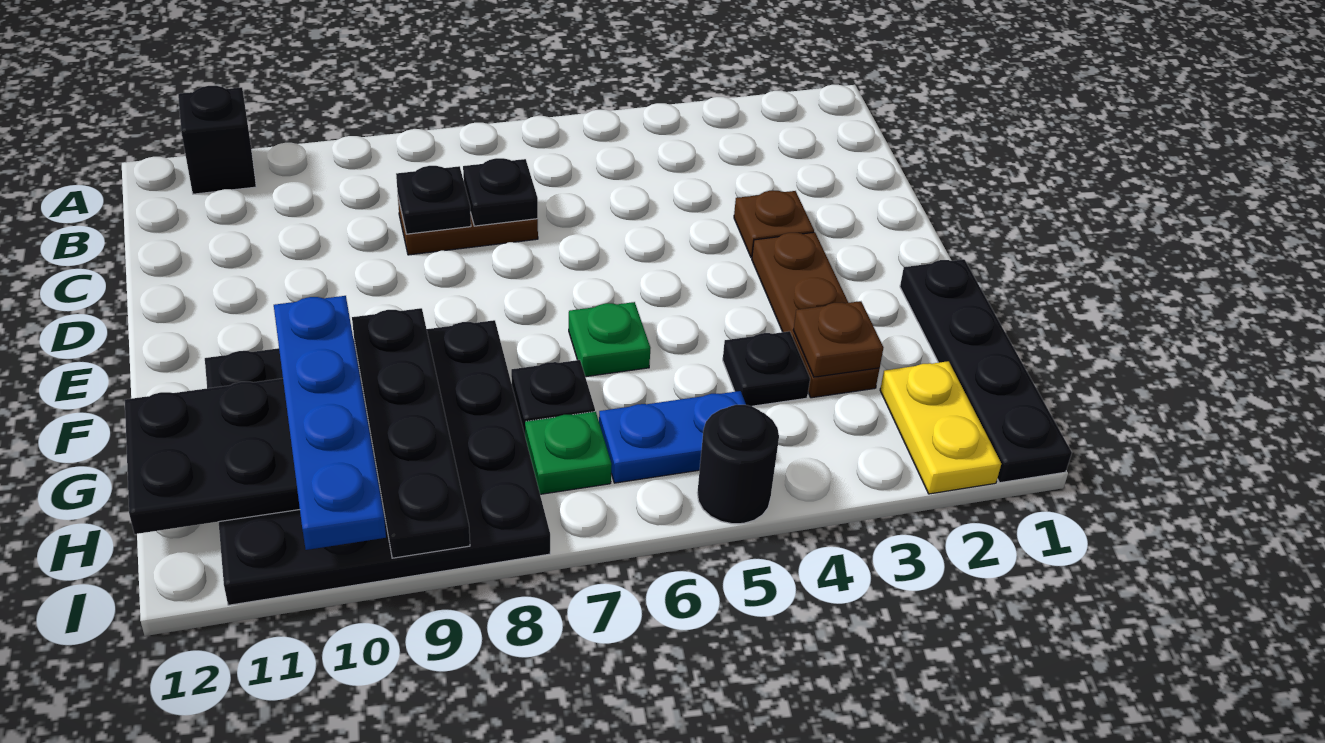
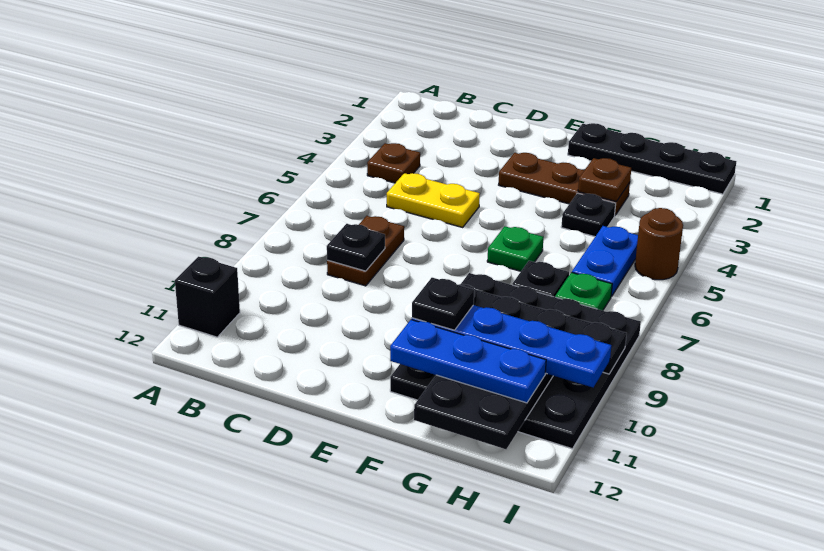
black plate C7 level 2 -> black plate F10 level 4
brown plate D3 level 1 -> brown plate B4 level 1
none -> blue plate F11:H11 level 3
yellow plate H2:I2 level 1 -> yellow plate C5:D5 level 1
black round brick I5 level 1 -> brown round brick I5 level 1

